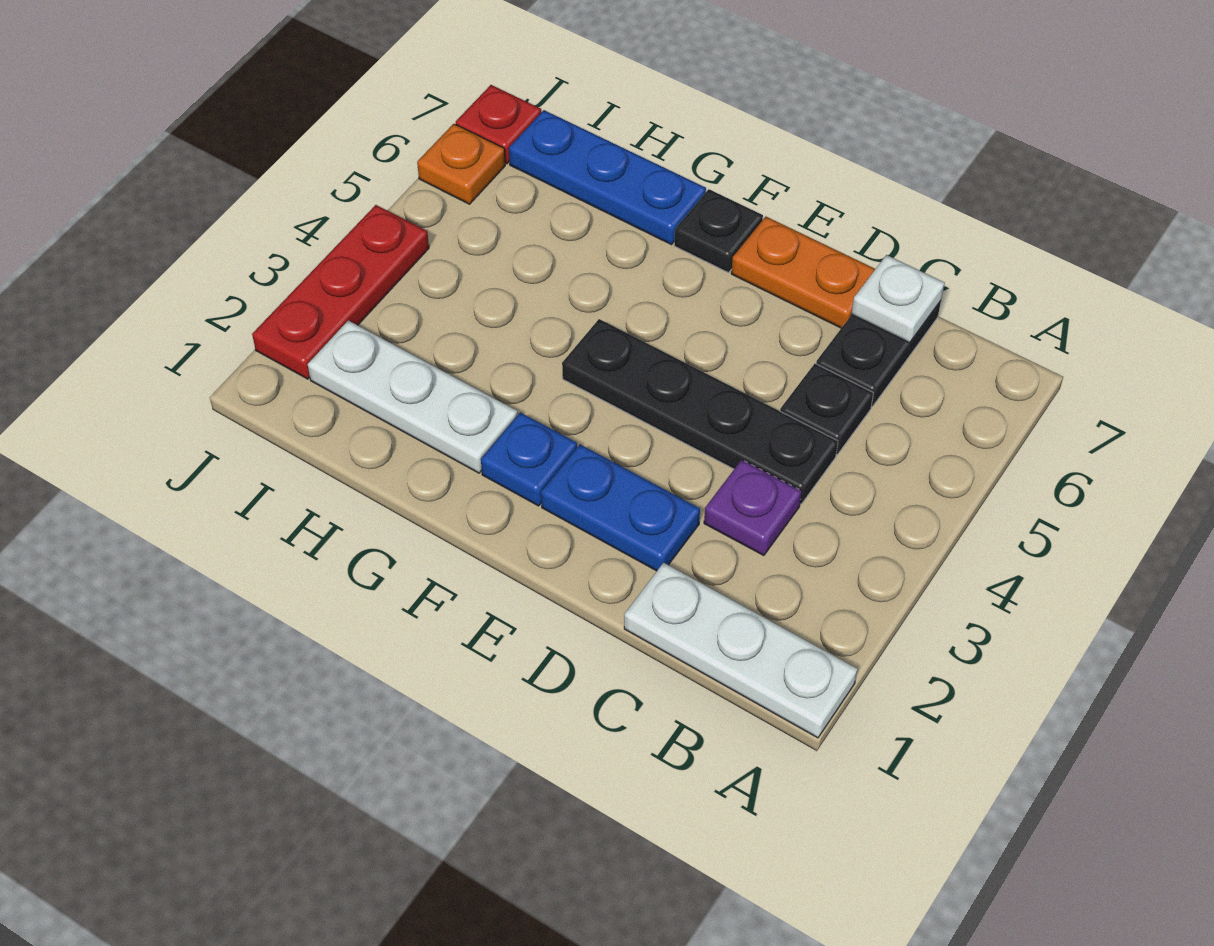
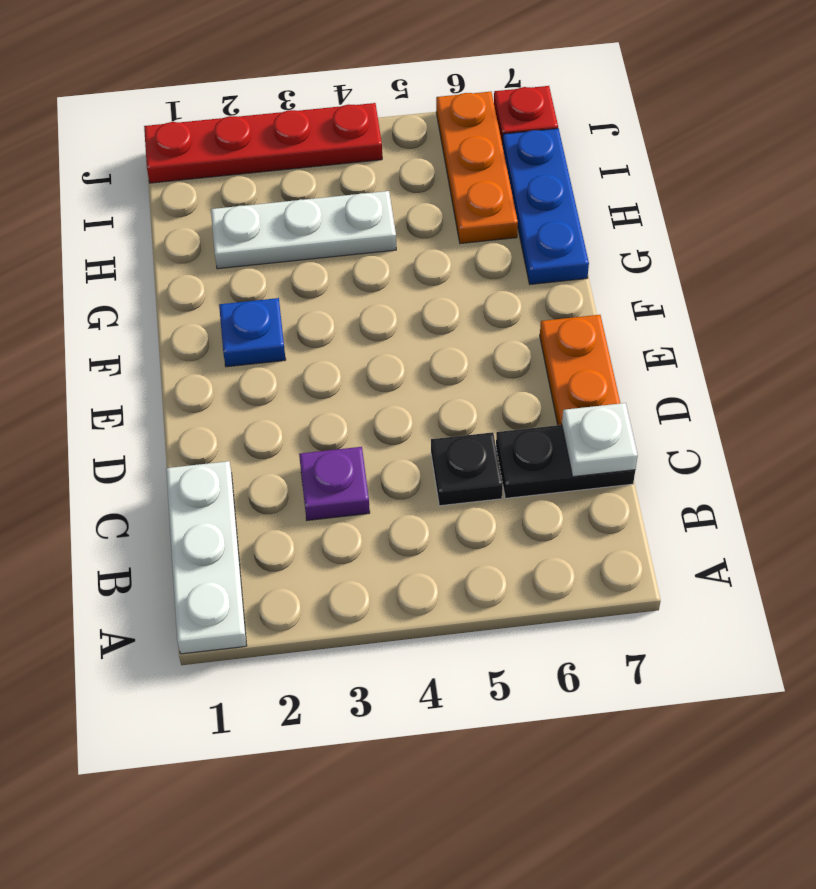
black plate C4:F4 level 1 -> none
blue plate D2:E2 level 1 -> none
black plate F7 level 1 -> none
white plate G2:I2 level 1 -> white plate H2:H4 level 1
red plate J2:J4 level 1 -> red plate J1:J4 level 1
orange plate J6 level 1 -> orange plate H6:J6 level 1

